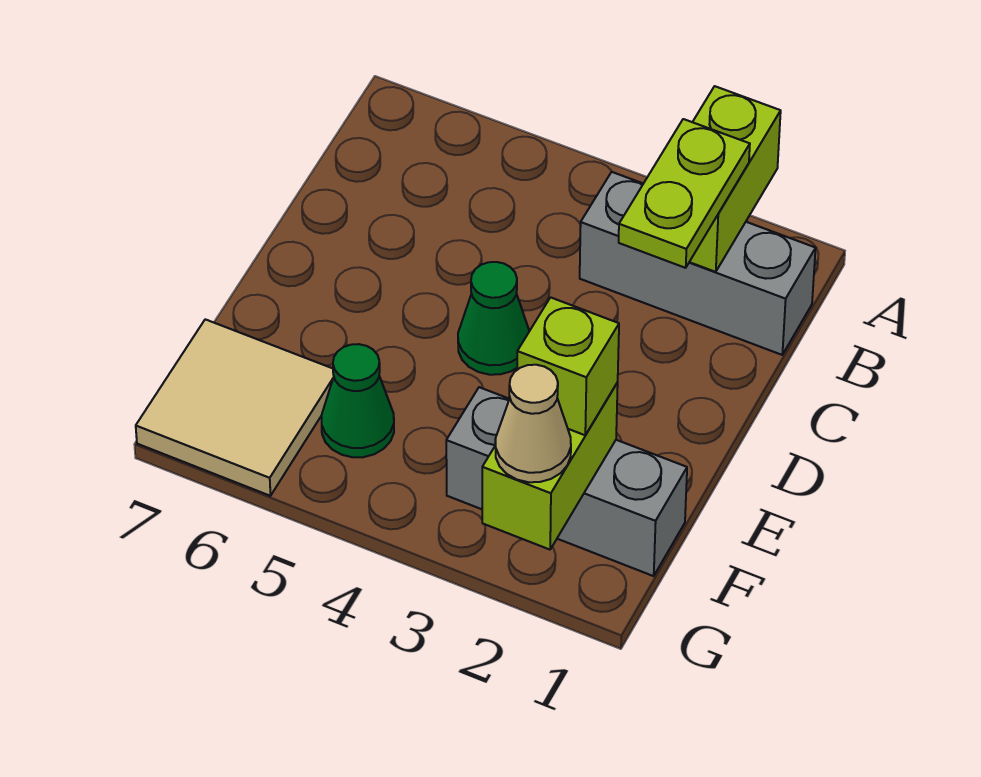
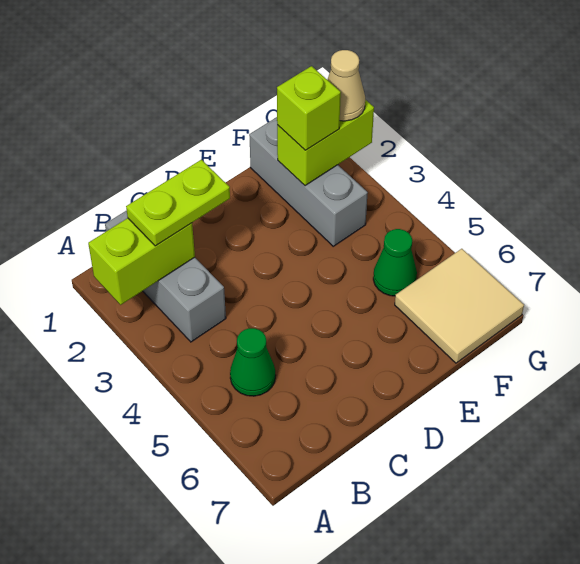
green cone D4 level 1 -> green cone B5 level 1

